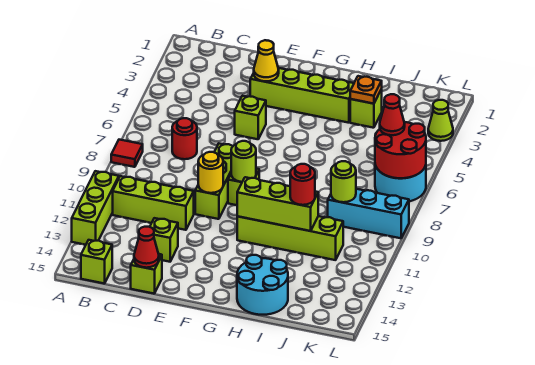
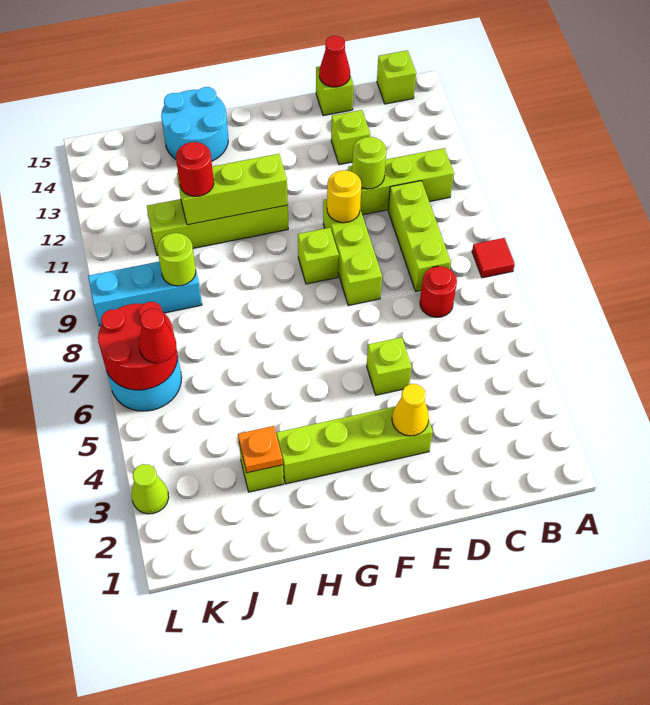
lime brick A11:A13 level 1 -> lime brick C8:C10 level 1
lime round brick F9 level 2 -> lime round brick D11 level 2

